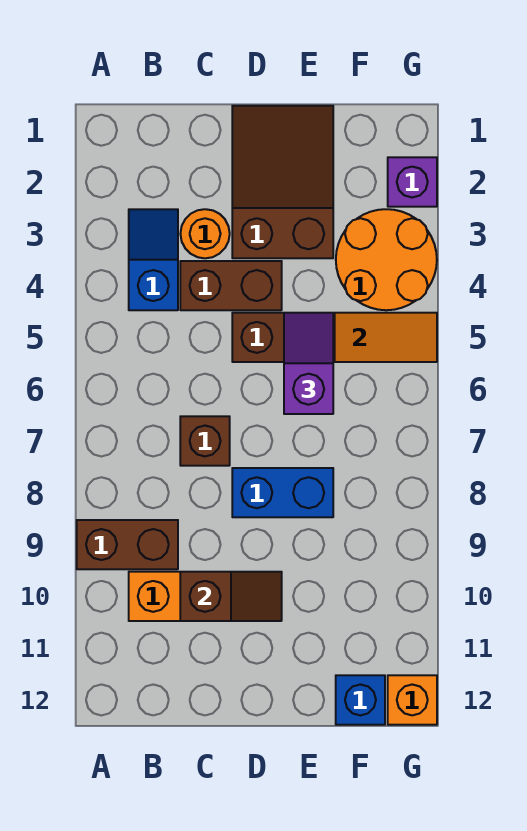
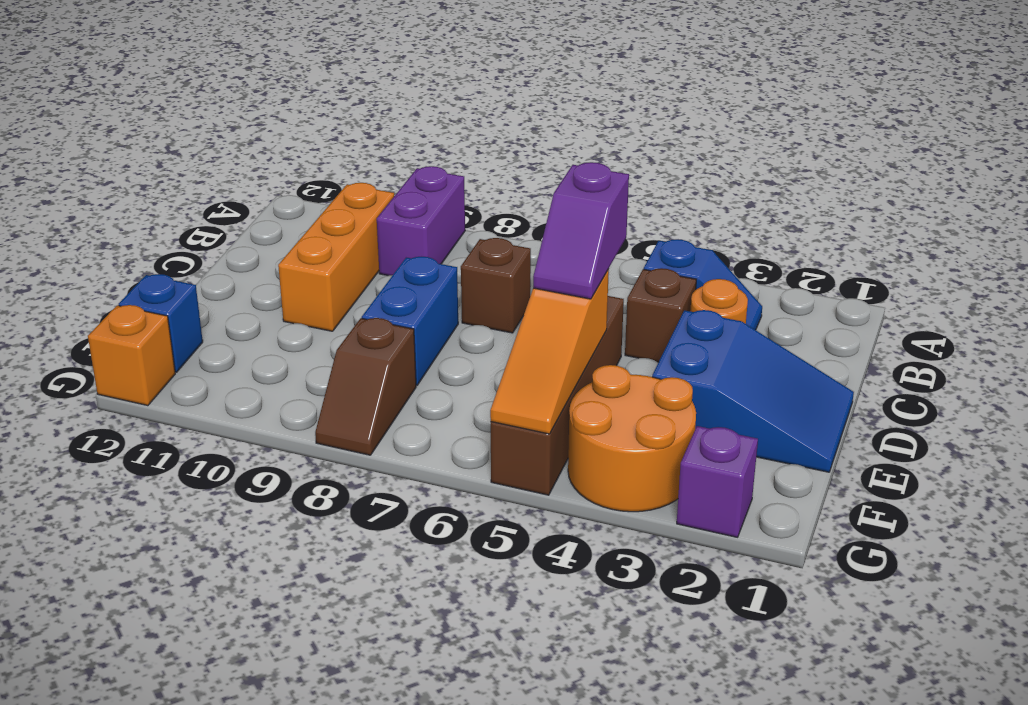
brown brick A9:B9 level 1 -> purple brick A9:B9 level 1
brown brick C4:D4 level 1 -> brown brick C4 level 1
brown slope C10:D10 level 2 top C -> brown slope F8:G8 level 1 top F
brown slope D1:E3 level 1 top 3 -> blue slope D1:E3 level 1 top 3
purple slope E5:E6 level 3 top 6 -> purple slope D5:E5 level 3 top D

